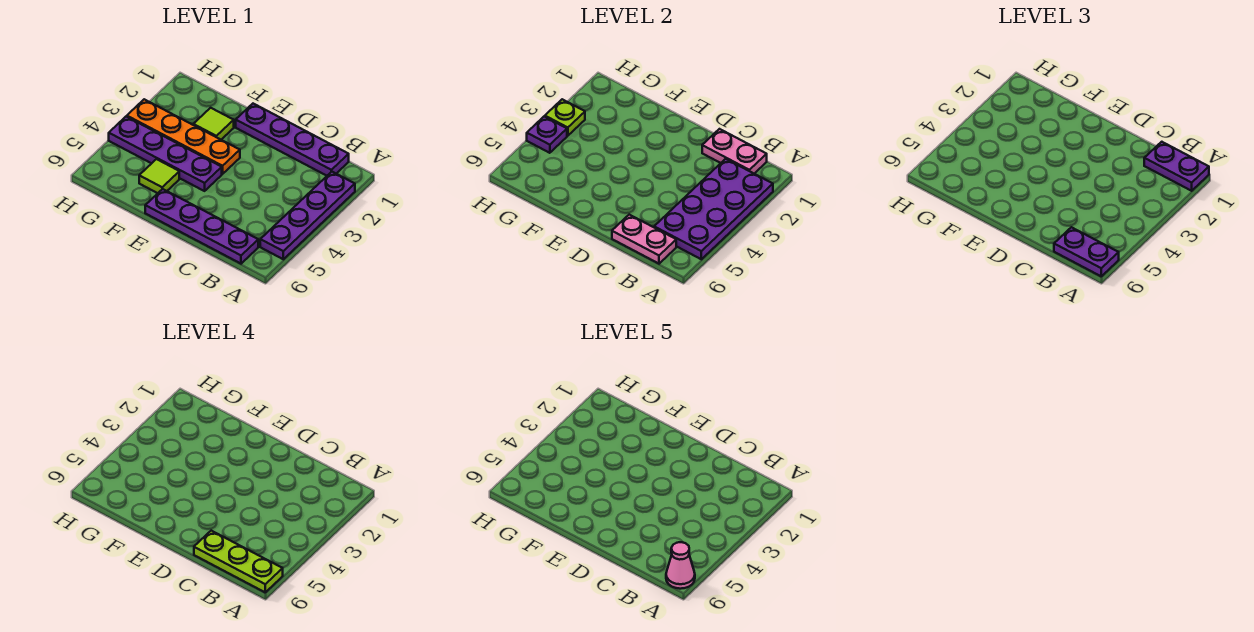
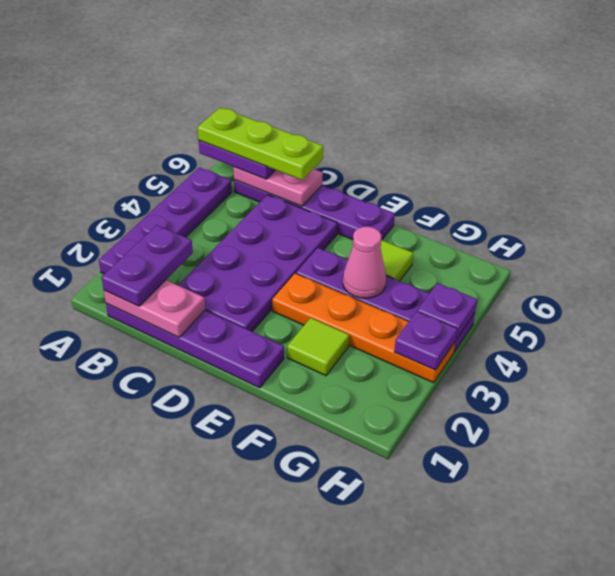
purple plate A1:B1 level 3 -> purple plate B1:B2 level 3
purple plate A2:B5 level 2 -> purple plate C2:D5 level 1
pink cone A6 level 5 -> pink cone F4 level 2
lime plate H3 level 2 -> purple plate H3 level 2

